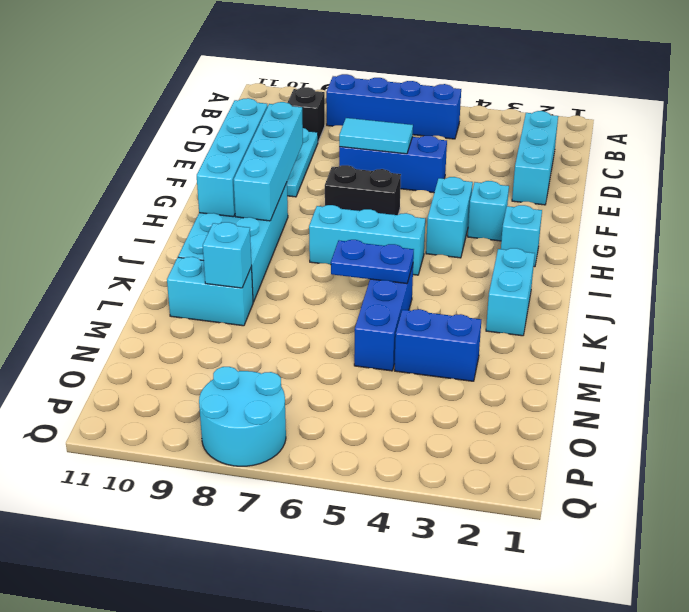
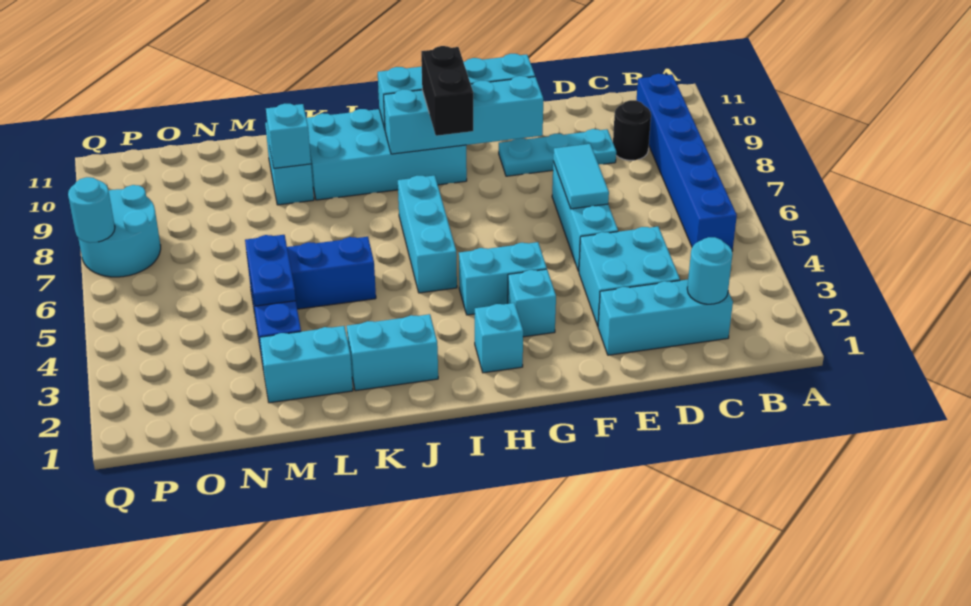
blue brick B5:B8 level 1 -> blue brick B5:B10 level 1
none -> cyan round brick C2 level 2
black brick C9 level 1 -> black round brick C9 level 1
none -> cyan brick D3:E4 level 1
blue brick E5:E7 level 1 -> cyan brick E5:E7 level 1
black brick G6:G7 level 1 -> black brick H8:H9 level 3
blue plate K5:K6 level 2 -> blue plate M4:M5 level 2
none -> cyan brick L2:M2 level 1
none -> cyan round brick Q7 level 2

